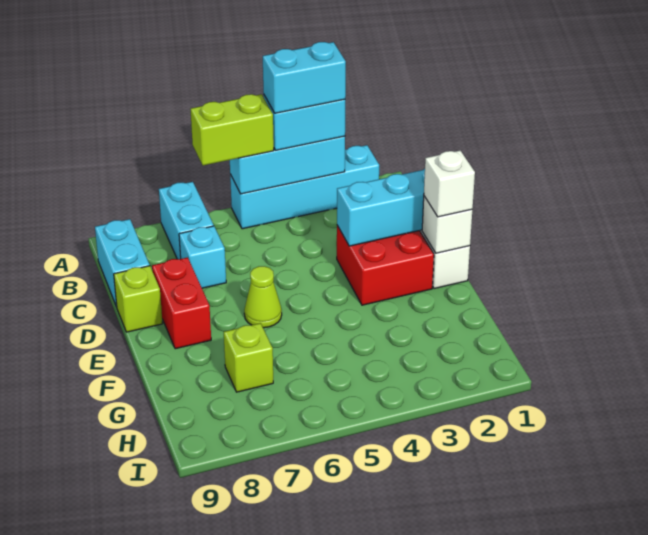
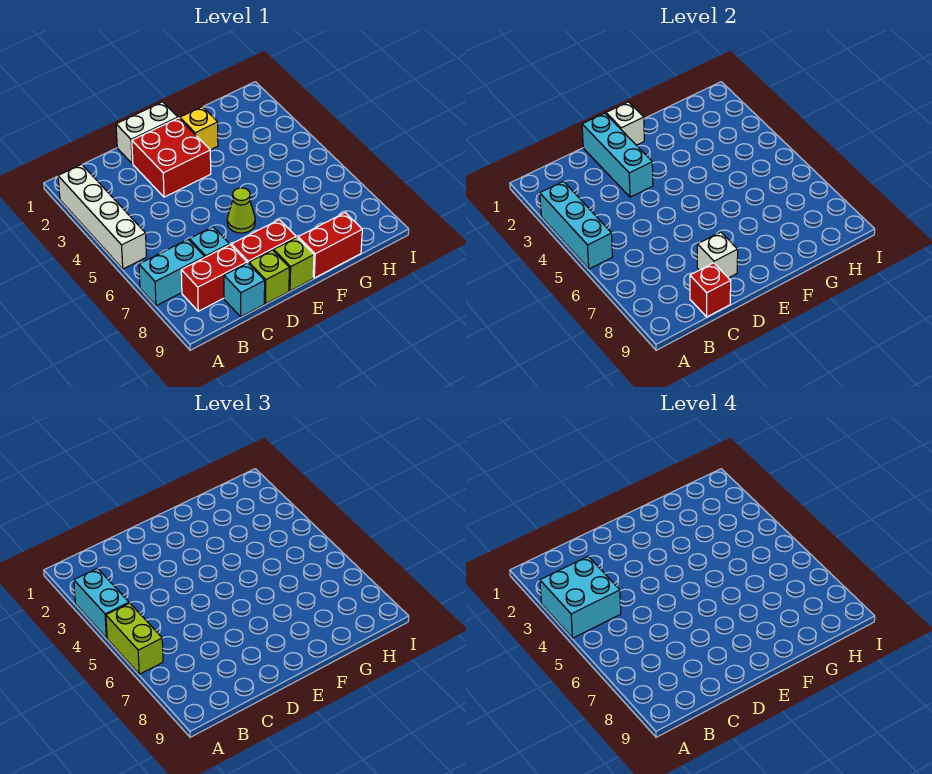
cyan brick A2:A5 level 1 -> white brick A2:A5 level 1
cyan brick A3:A4 level 4 -> cyan brick A3:B4 level 4
none -> red brick B8:C8 level 1
cyan brick B9:C9 level 1 -> cyan brick C9 level 1
none -> red brick C9 level 2
white brick E1 level 3 -> white brick D8 level 2
none -> yellow brick F2 level 1
none -> red brick F9:G9 level 1
lime brick G7 level 1 -> lime brick E9 level 1

